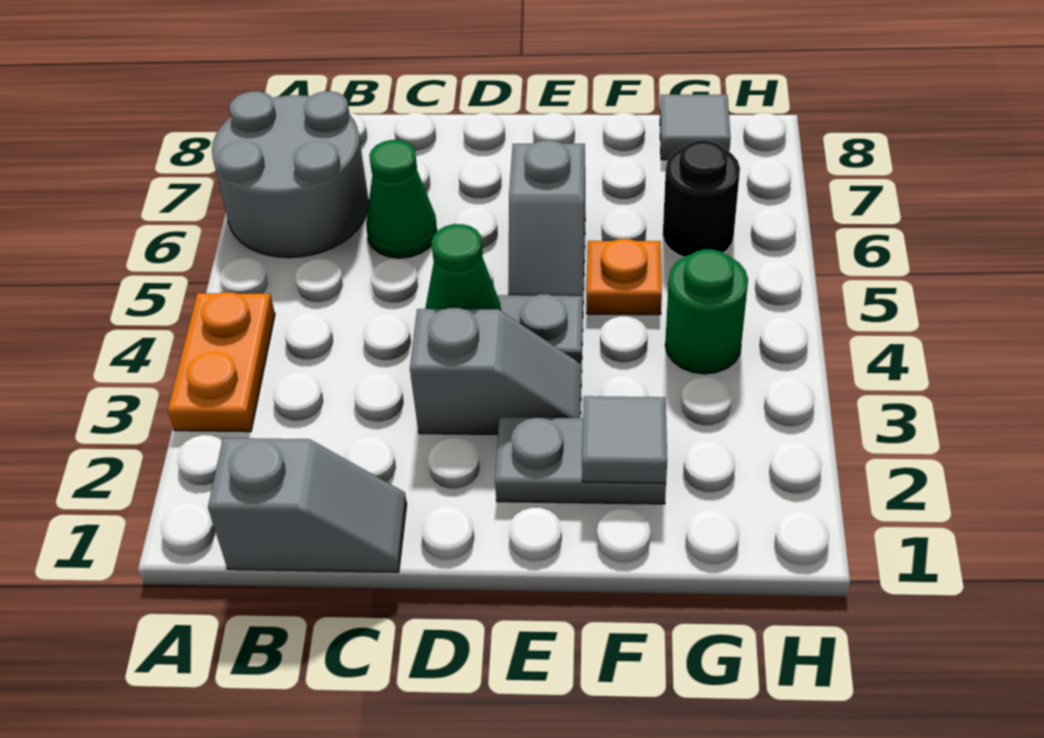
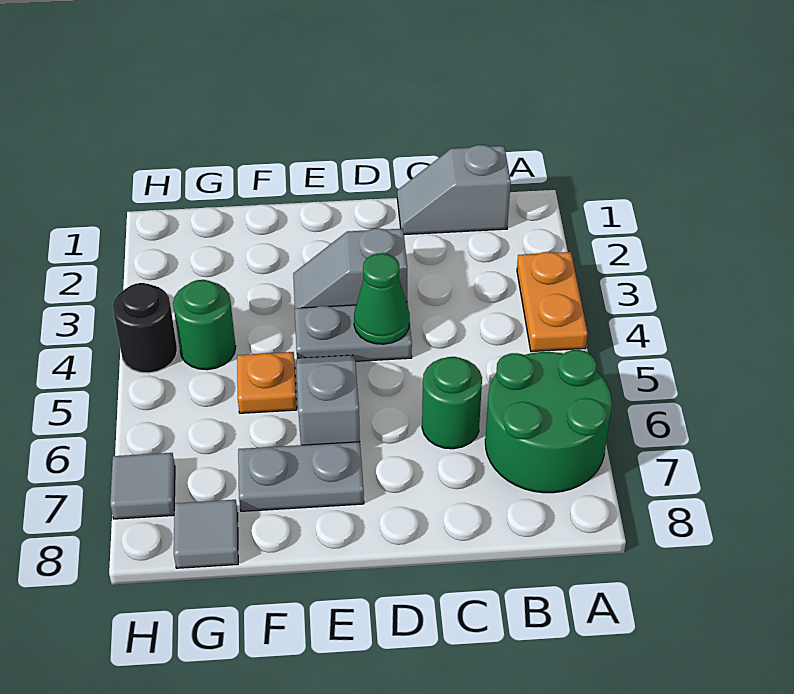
grey round brick A6:B7 level 1 -> green round brick A6:B7 level 1
green cone C6 level 1 -> green round brick C6 level 1
grey plate E2:F2 level 1 -> grey plate E7:F7 level 1
grey tile F2 level 2 -> grey tile H7 level 1
black round brick G6 level 1 -> black round brick H4 level 1

